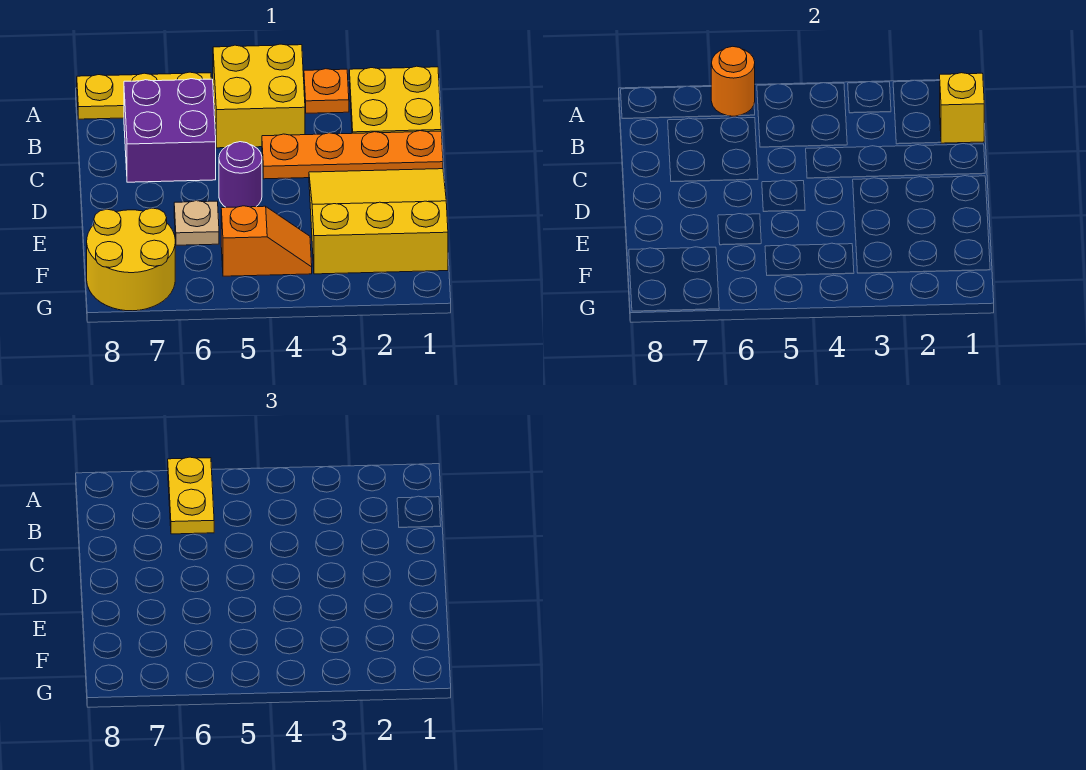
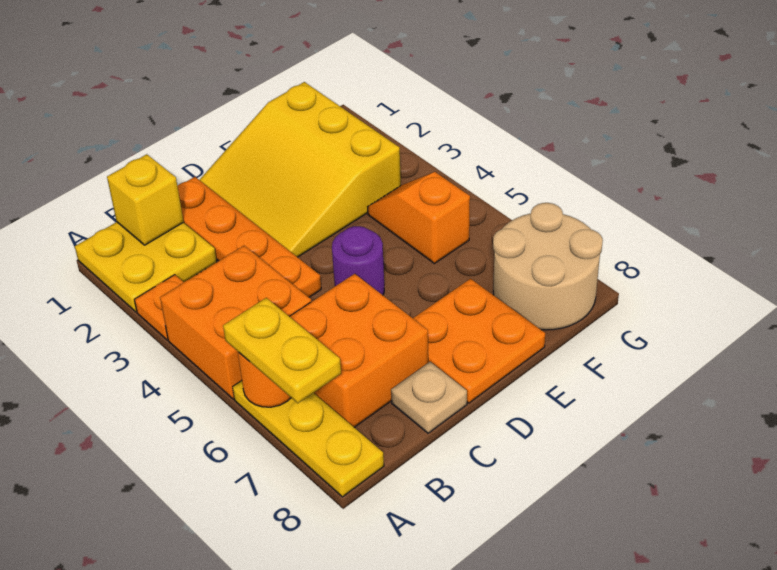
yellow brick A4:B5 level 1 -> orange brick A4:B5 level 1
yellow plate A6:B6 level 3 -> yellow plate A6:A7 level 3
purple brick B6:C7 level 1 -> orange brick B6:C7 level 1
none -> orange plate D7:E8 level 1
tan plate E6 level 1 -> tan plate C8 level 1
yellow round brick F7:G8 level 1 -> tan round brick F7:G8 level 1

